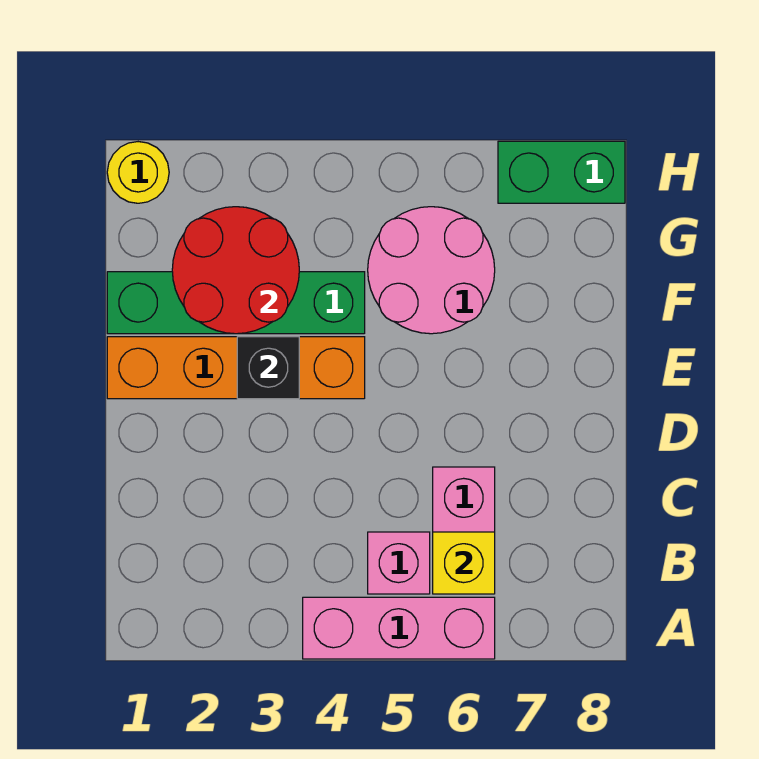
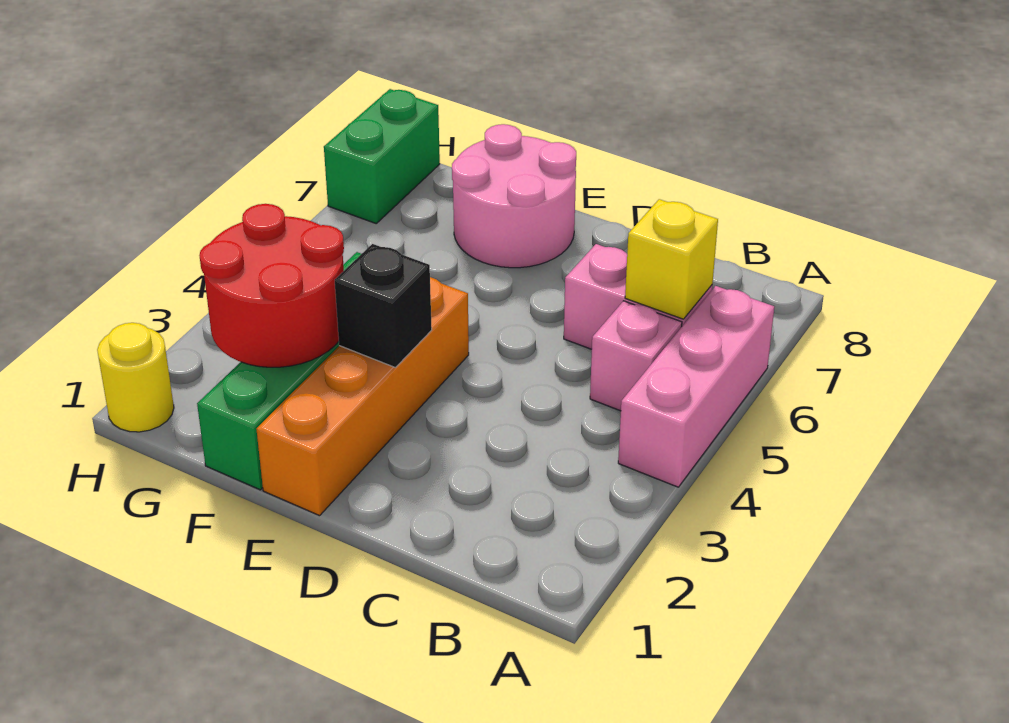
pink round brick F5:G6 level 1 -> pink round brick E7:F8 level 1

